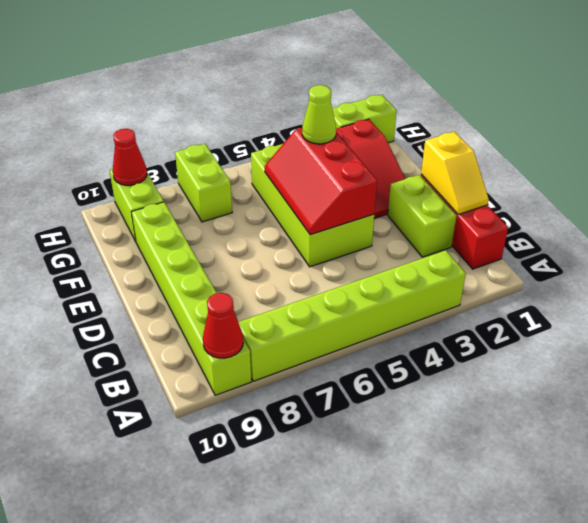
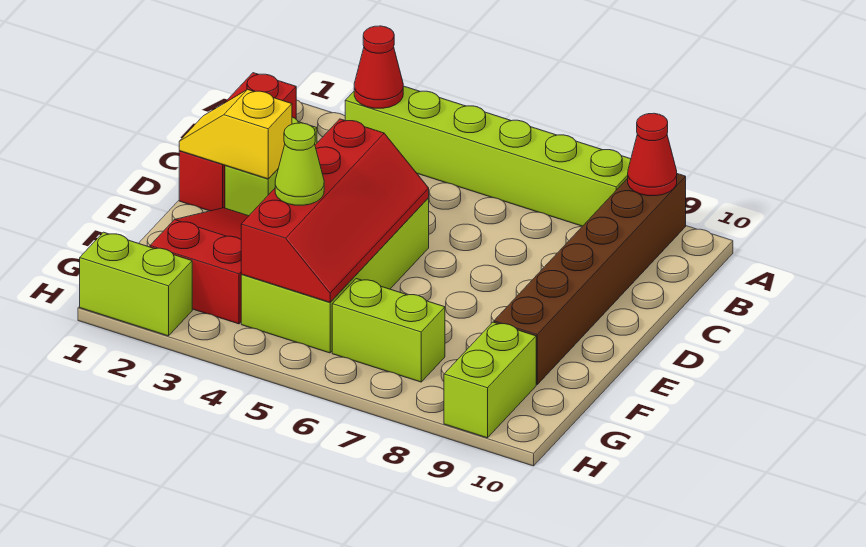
lime brick A9:F9 level 1 -> brown brick A9:F9 level 1
yellow slope C1:D1 level 2 top D -> yellow slope D1:D2 level 2 top 2
red slope D4:F5 level 2 top 4 -> red slope D4:G5 level 2 top 4
lime brick G7:H7 level 1 -> lime brick G6:G7 level 1
red cone H9 level 2 -> red cone A3 level 2

